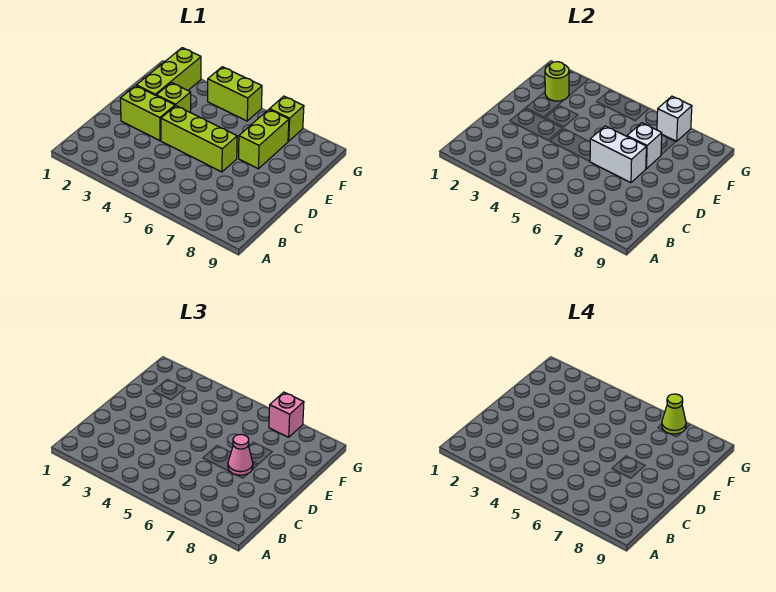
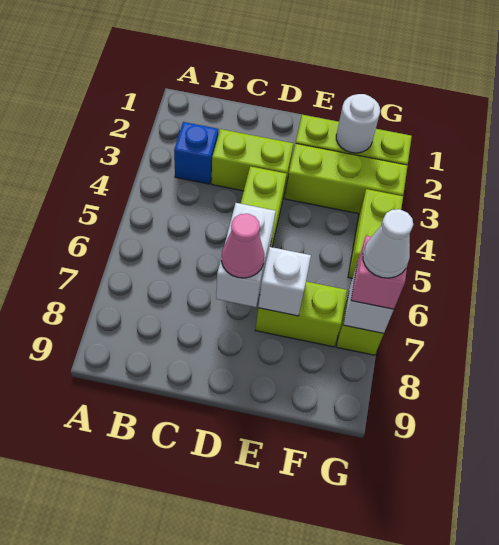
none -> blue brick B3 level 1
lime brick D2:D3 level 1 -> lime brick C3:D3 level 1
lime brick E3 level 1 -> lime brick E3:G3 level 1
lime round brick F2 level 2 -> white round brick F2 level 2
lime cone G7 level 4 -> white cone G7 level 4

